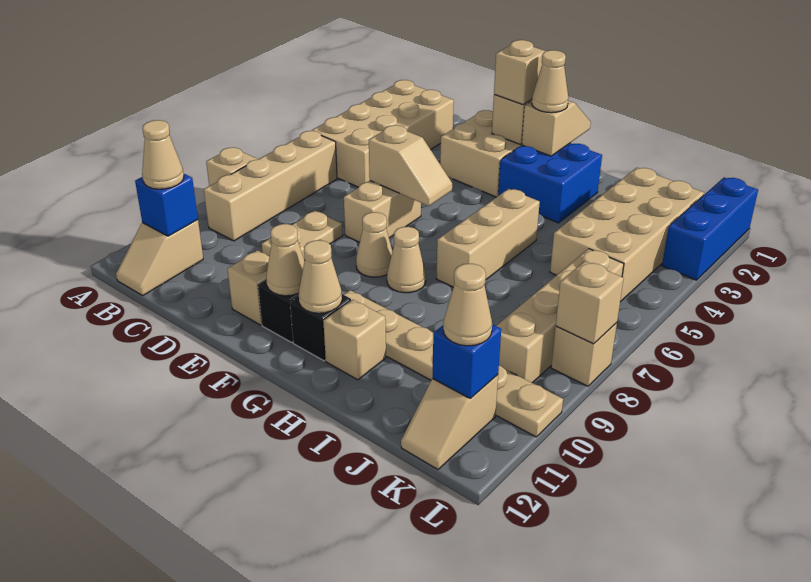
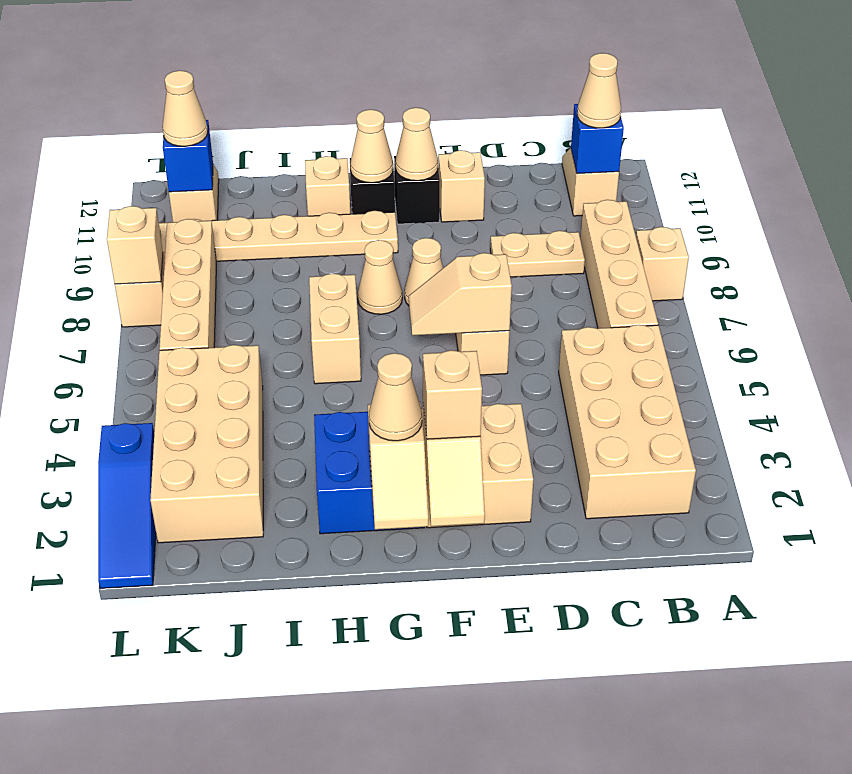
tan plate D8:D9 level 1 -> tan plate C9:D9 level 1
tan brick H5:H7 level 1 -> tan brick H6:H7 level 1
blue brick L1:L3 level 1 -> blue slope L1:L3 level 1 top 3

